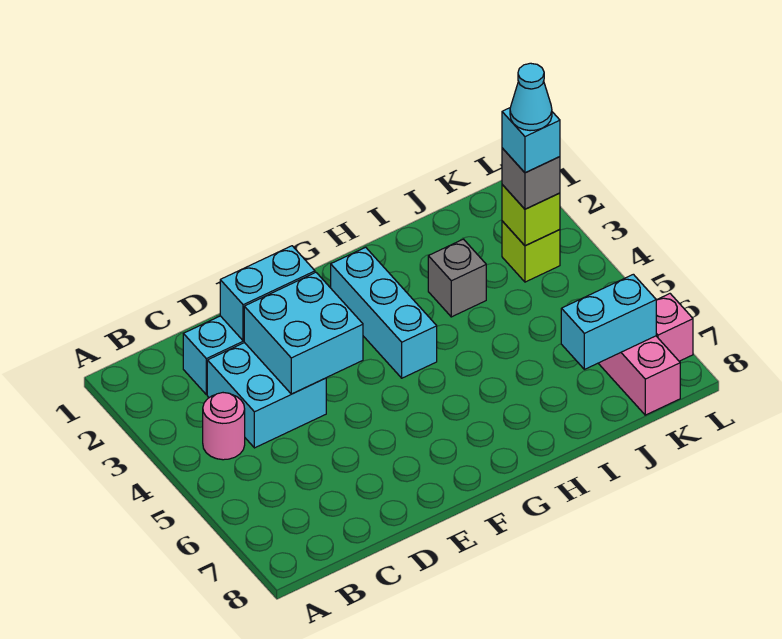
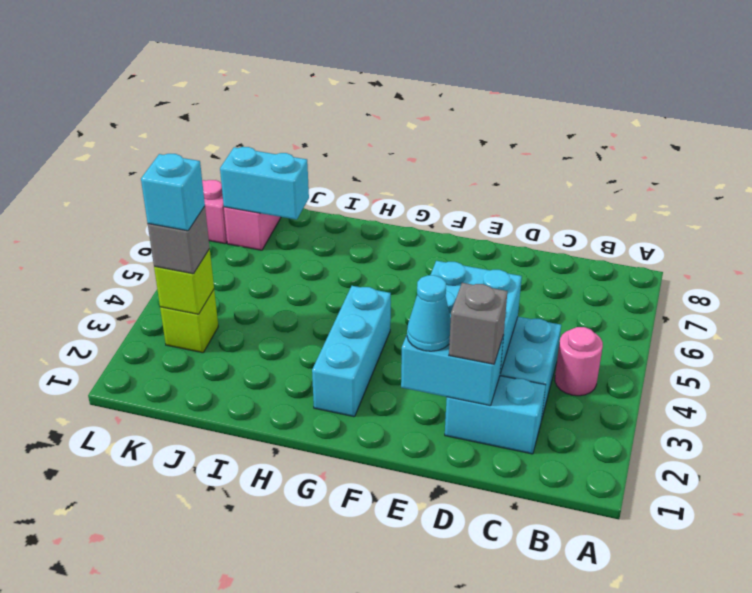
grey brick I3 level 1 -> grey brick D2 level 3
cyan cone K3 level 5 -> cyan cone E2 level 3

